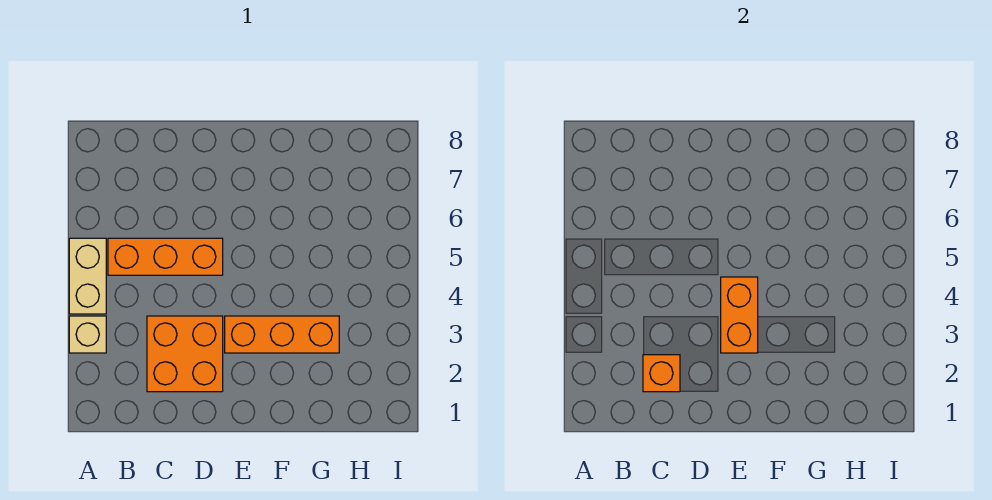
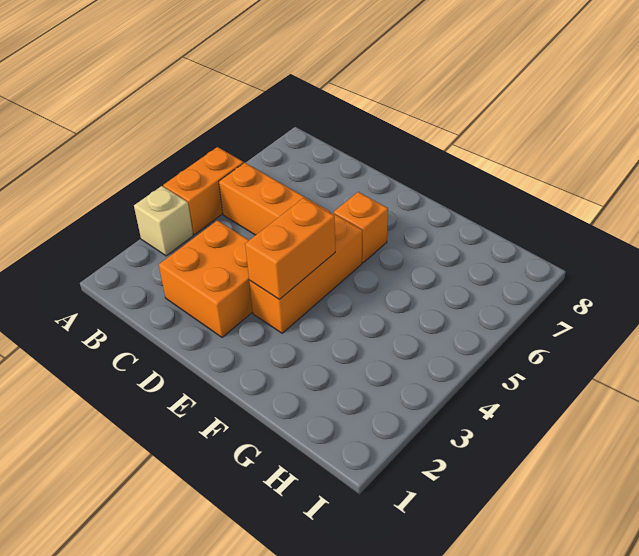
tan brick A4:A5 level 1 -> orange brick A4:A5 level 1
orange brick C2 level 2 -> orange brick E6 level 1
orange brick E3:G3 level 1 -> orange brick E3:E5 level 1

